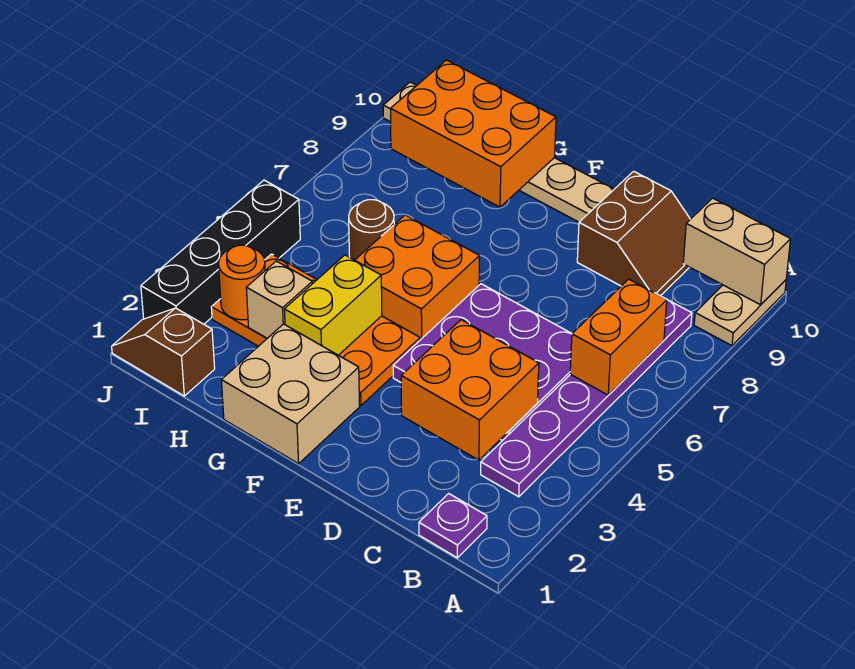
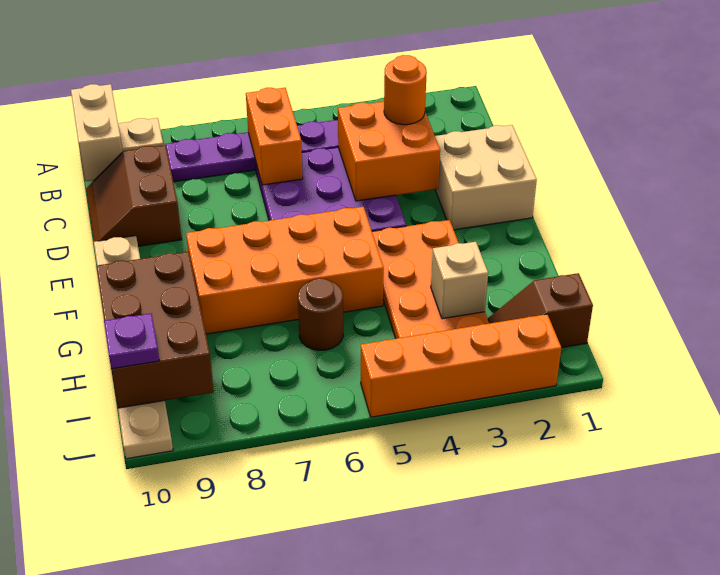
purple plate B1 level 1 -> purple plate I10 level 3
orange brick B6:B7 level 2 -> orange brick B6:C6 level 2
brown slope C9:D10 level 1 top D -> brown slope C9:D10 level 1 top 9
tan brick F1:G2 level 1 -> tan brick D1:E2 level 1
orange brick F5:G6 level 1 -> orange brick F5:G8 level 1
yellow brick G3:G4 level 2 -> none
orange brick G9:I10 level 2 -> brown brick G9:I10 level 2
brown slope I1:J1 level 1 top I -> brown slope I1:I2 level 1 top 1
orange round brick I3 level 2 -> orange round brick C3 level 3
black brick J2:J5 level 1 -> orange brick J2:J5 level 1

